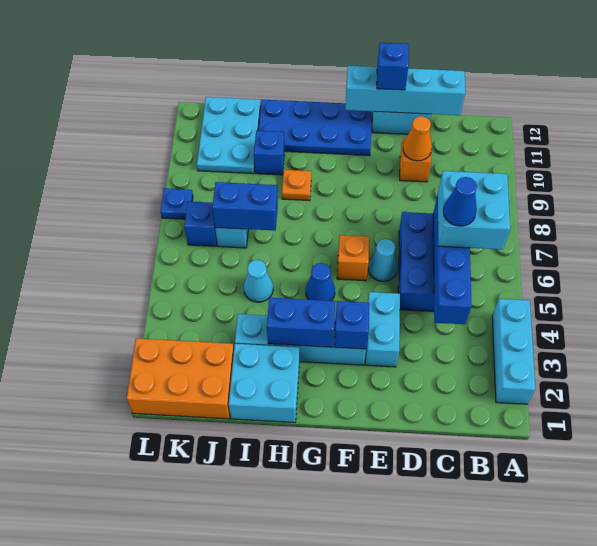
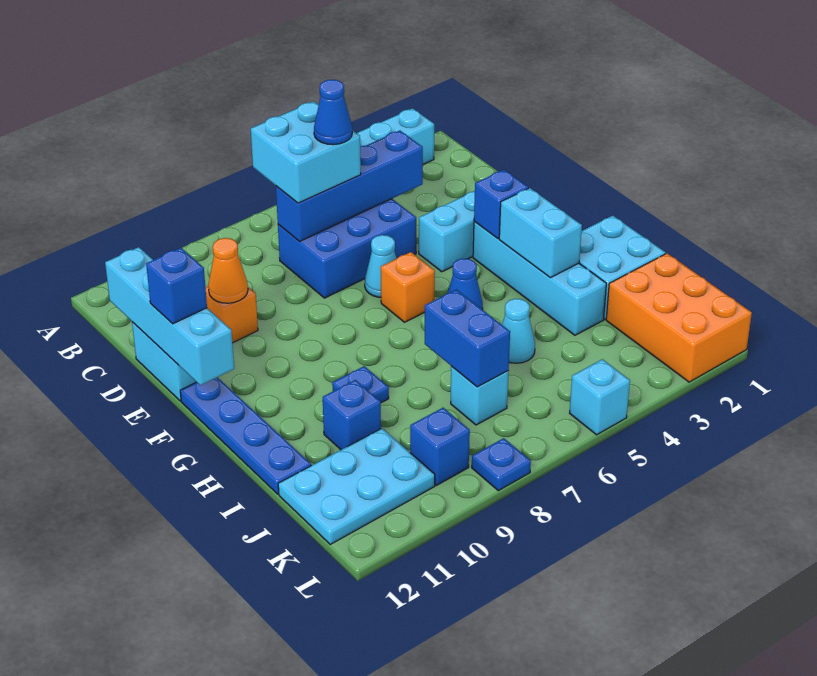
blue plate F11:I12 level 1 -> blue plate F12:I12 level 1
blue brick G3:H3 level 2 -> cyan brick G3:H3 level 2
orange plate H9 level 1 -> blue plate H9 level 1
blue brick K7 level 1 -> blue brick K9 level 1
none -> cyan brick L5 level 1

